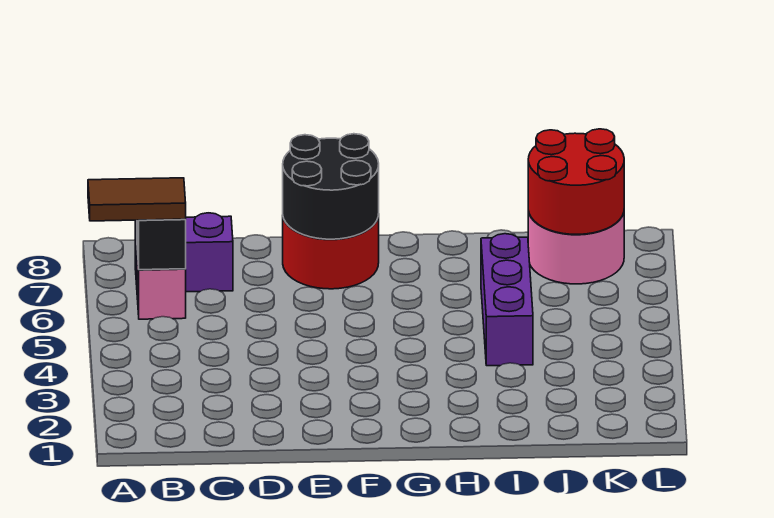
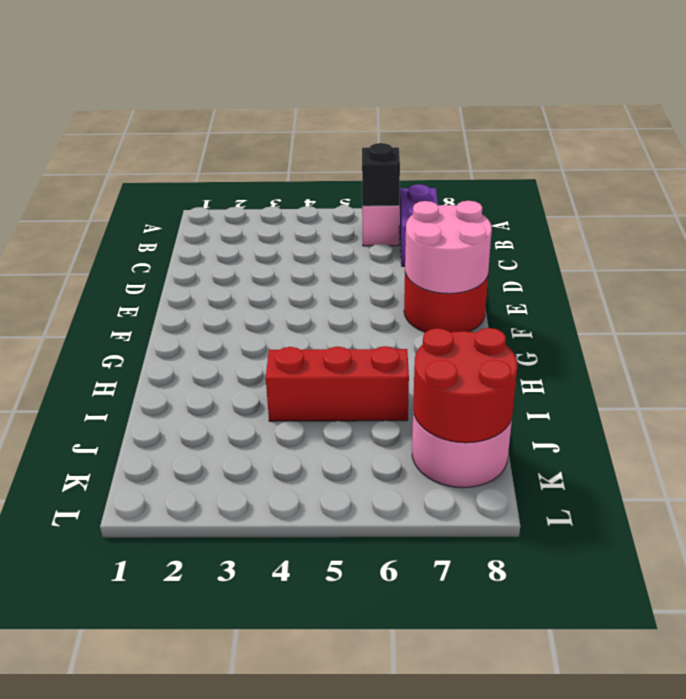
brown tile A6:B6 level 3 -> none
black round brick E7:F8 level 2 -> pink round brick E7:F8 level 2
purple brick I4:I6 level 1 -> red brick I4:I6 level 1

